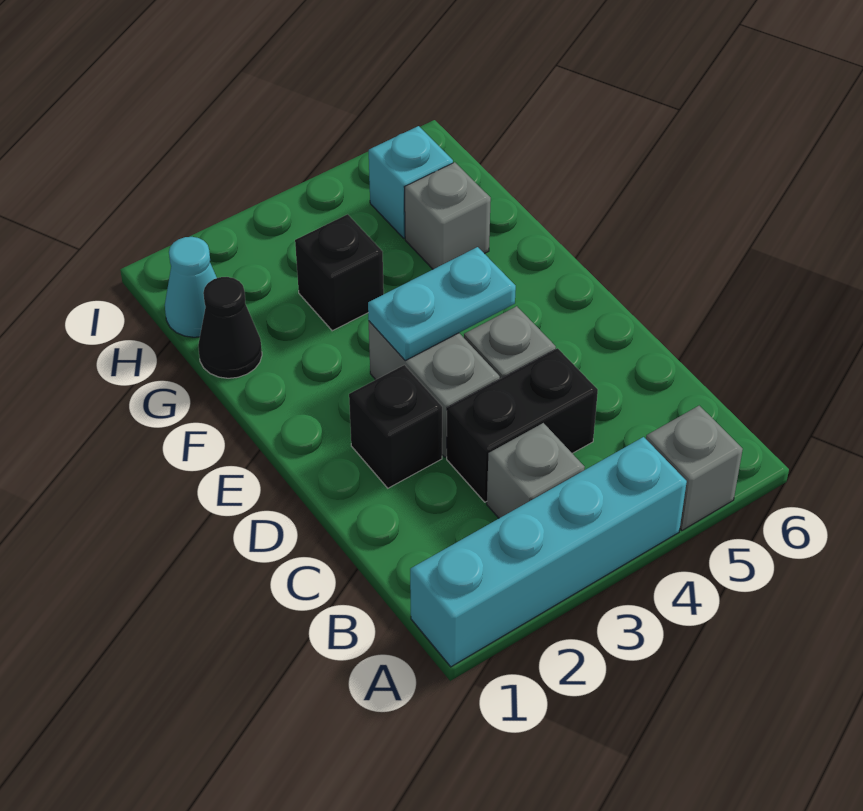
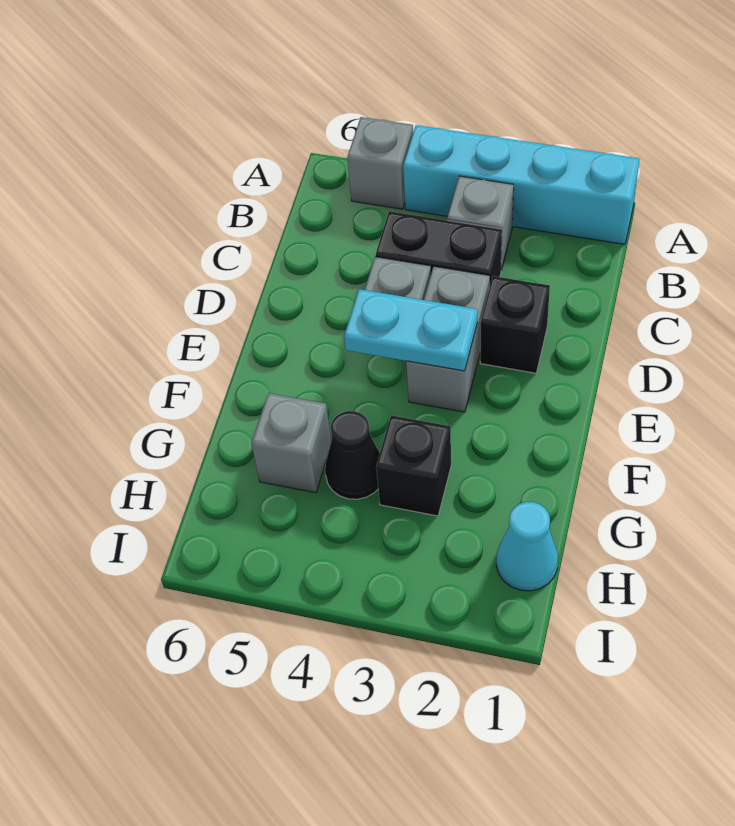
black cone G1 level 1 -> black cone G4 level 1
cyan brick H5 level 1 -> none

